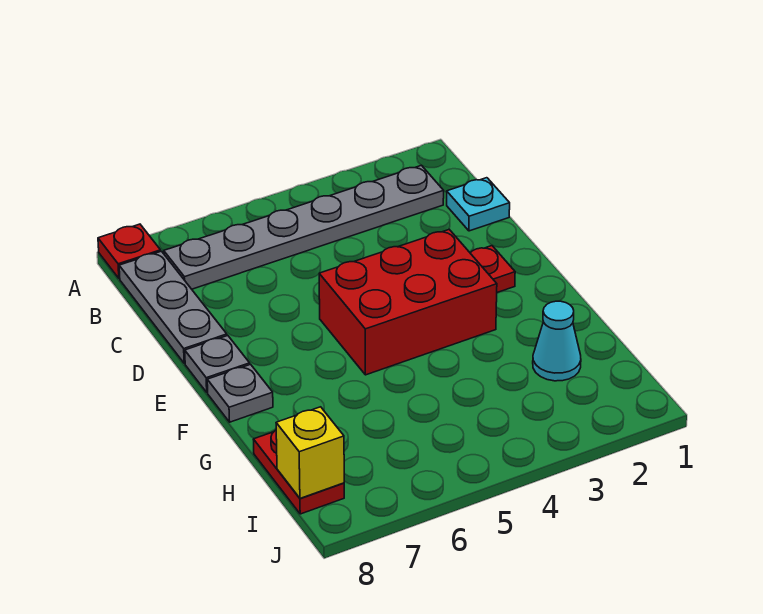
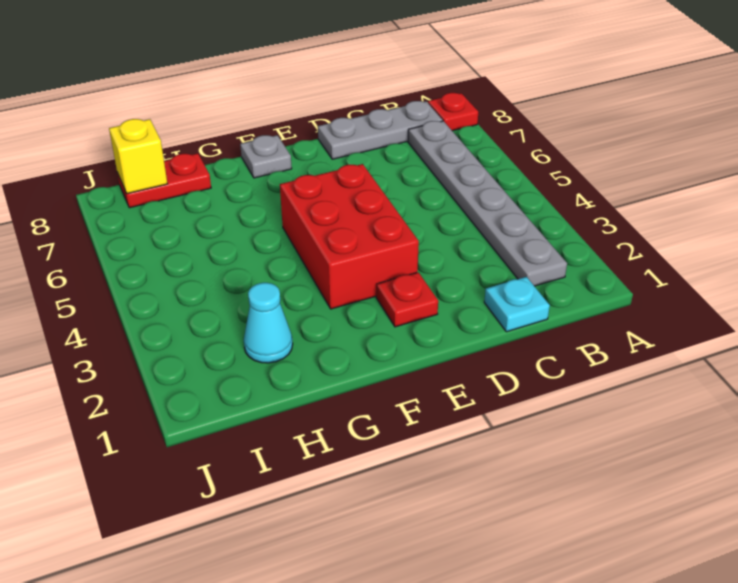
grey plate E8 level 1 -> none

